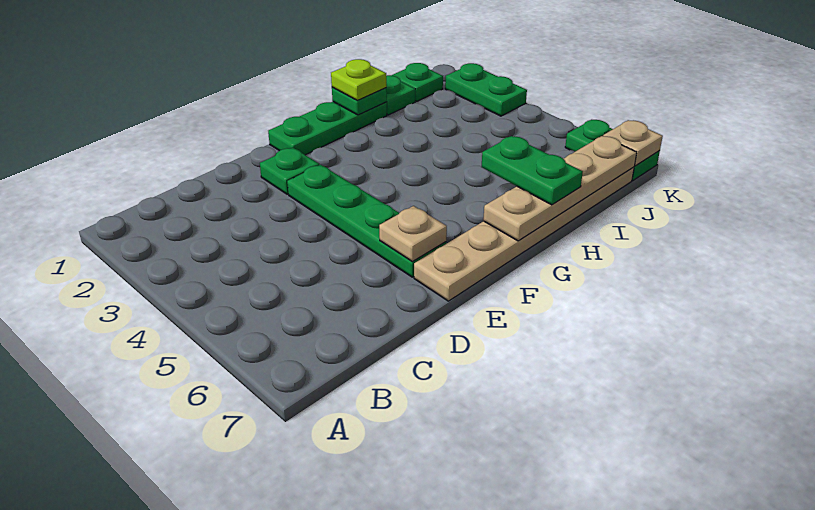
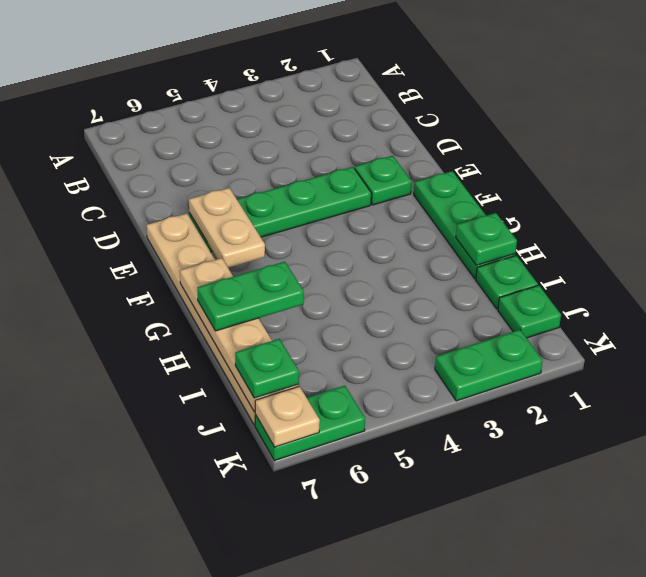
tan plate E6 level 2 -> tan plate E6:F6 level 2
lime plate H1 level 3 -> none
none -> green plate J7 level 3

